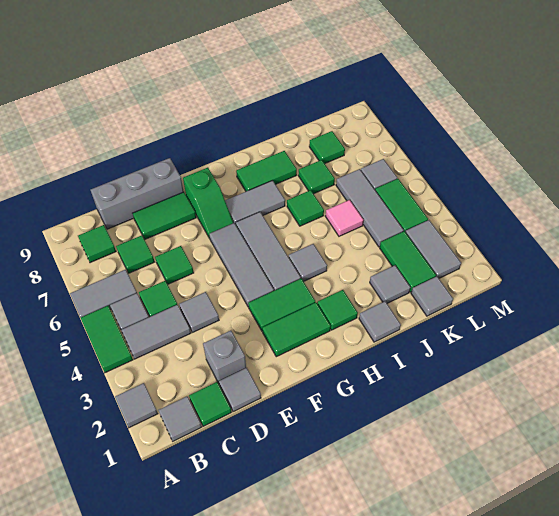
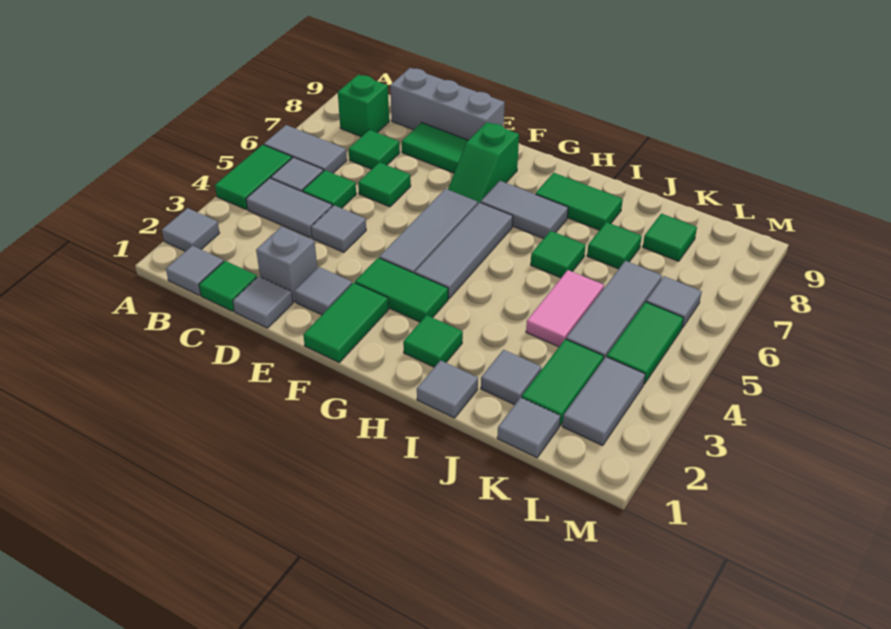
green tile B8 level 1 -> green brick B8 level 1
green tile F2:G2 level 1 -> green tile F1:F2 level 1
grey tile H4 level 1 -> grey tile E2 level 1
pink tile J5 level 1 -> pink tile J4:J5 level 1

